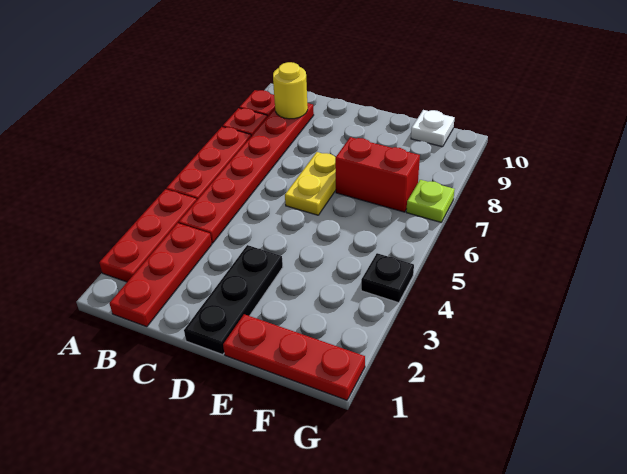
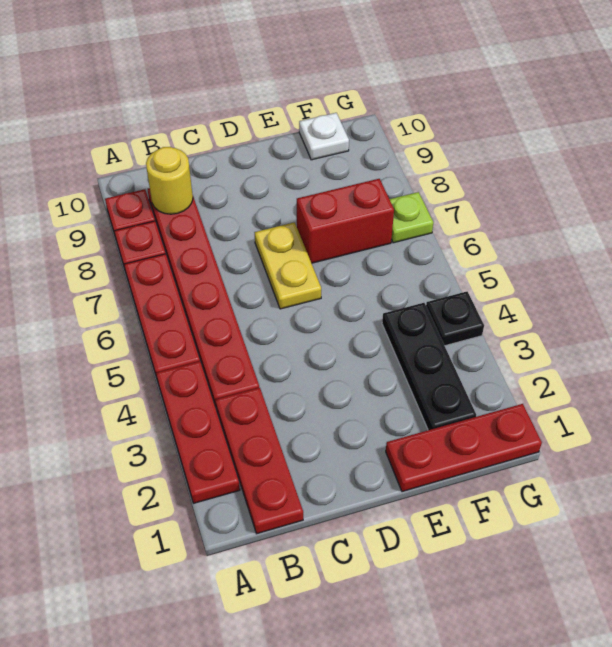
black plate D1:D3 level 1 -> black plate F2:F4 level 1

